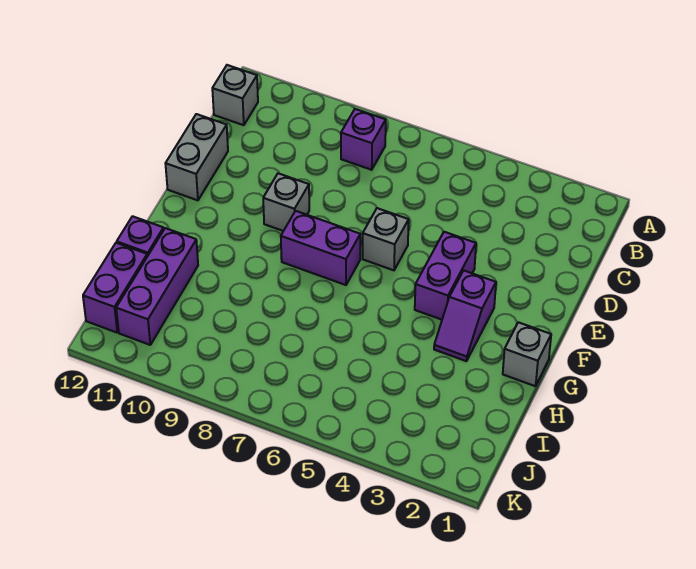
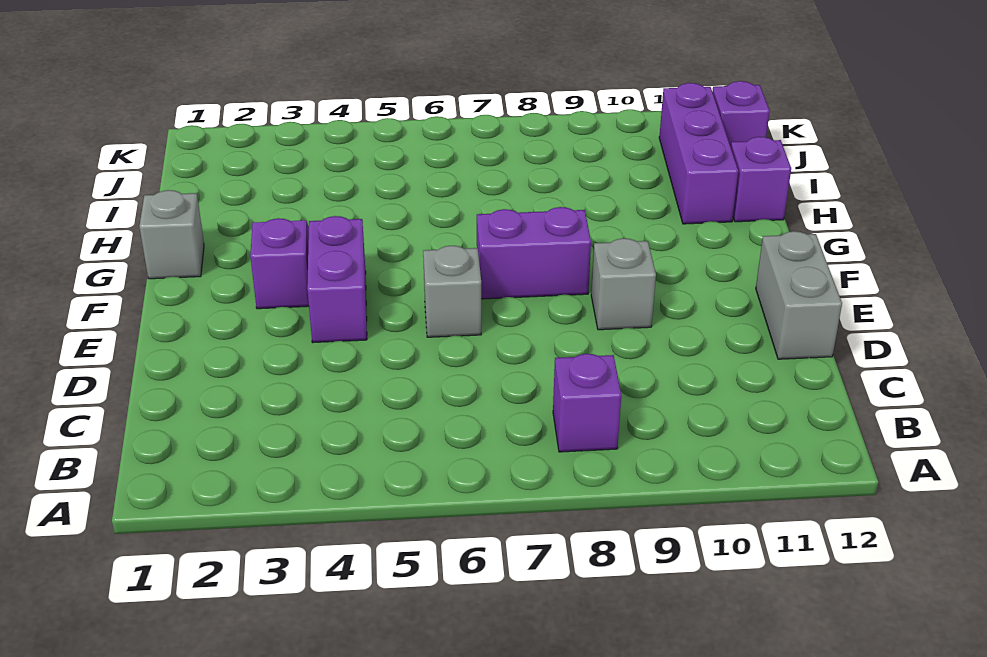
grey brick B12 level 1 -> none
purple brick I12:J12 level 1 -> purple brick J12 level 1

